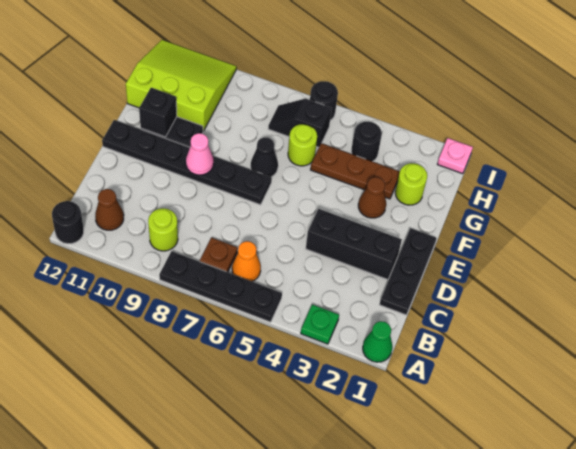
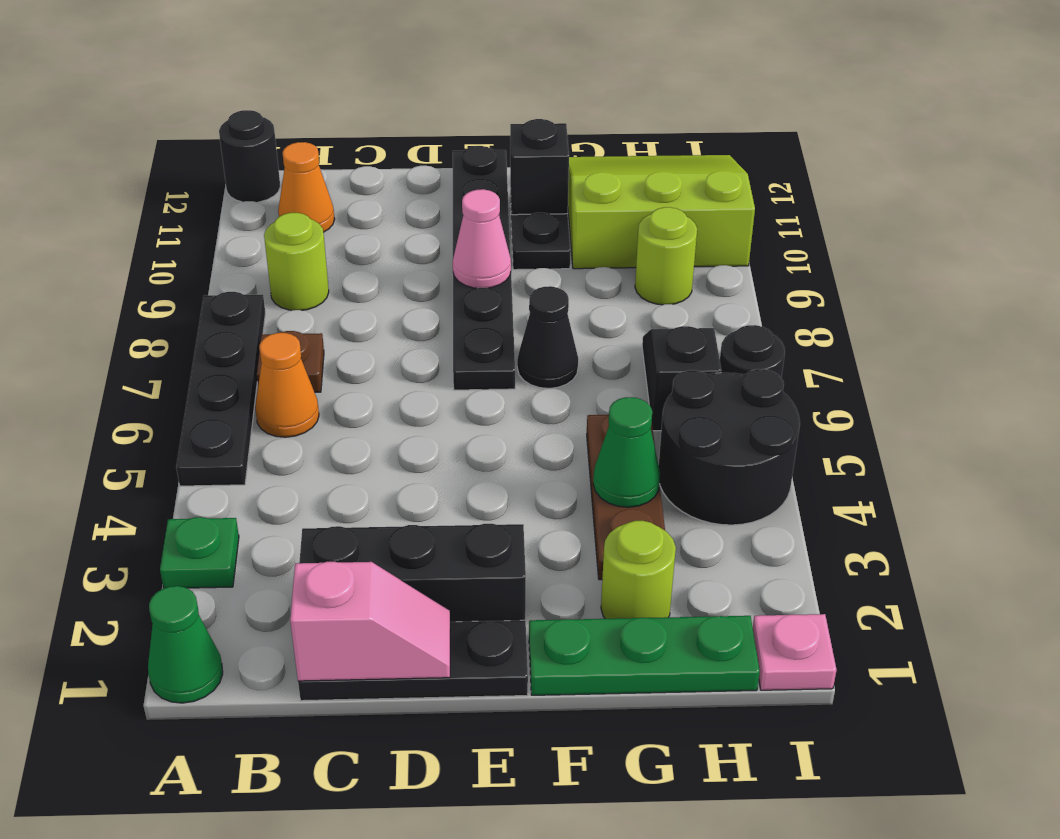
brown cone B11 level 1 -> orange cone B11 level 1
none -> pink slope C1:D1 level 2 top C
black brick D2:D4 level 1 -> black brick C2:E2 level 1
none -> green plate F1:H1 level 1
brown cone F3 level 1 -> none
none -> green cone G4 level 2
lime round brick G6 level 1 -> lime round brick H9 level 1
lime slope G10:I12 level 1 top G -> lime slope G10:I12 level 1 top 10
black round brick H4 level 1 -> black round brick H4:I5 level 1

